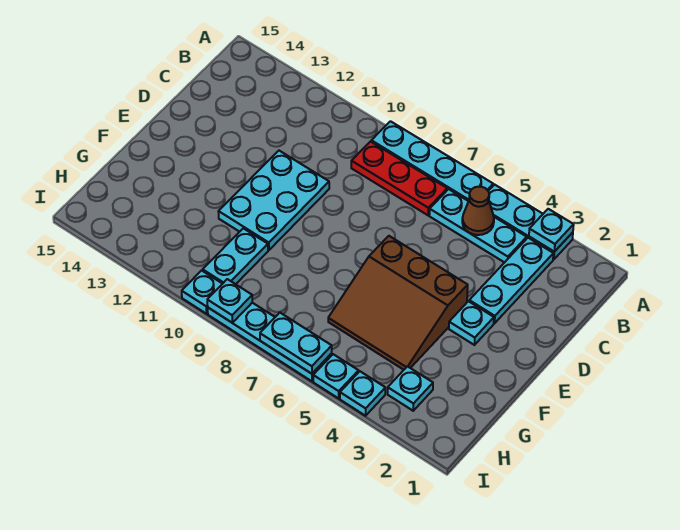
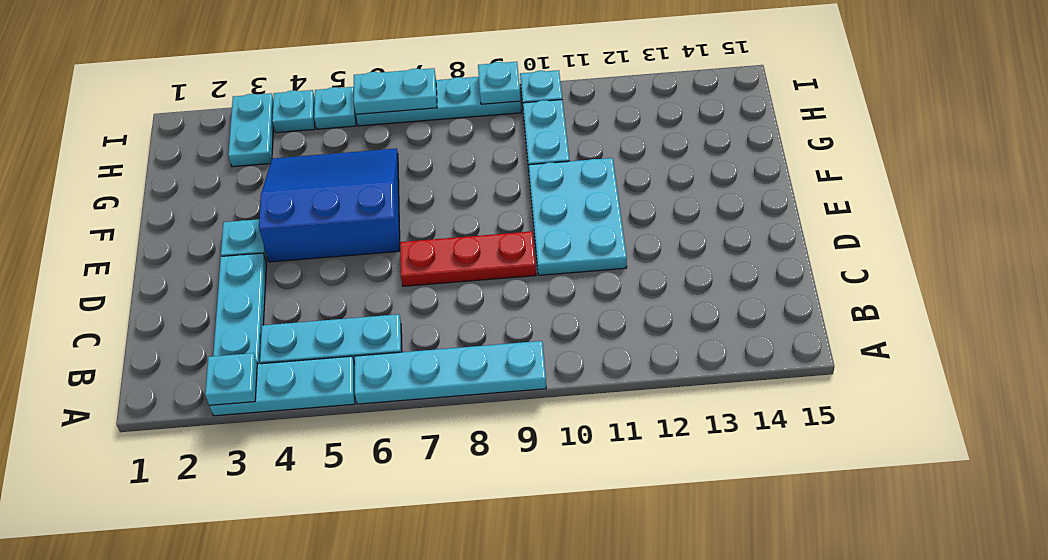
brown cone B5 level 2 -> none
red plate B7:B9 level 1 -> red plate D7:D9 level 1
brown slope E4:G6 level 1 top E -> blue slope E4:G6 level 1 top E
cyan plate H3 level 1 -> cyan plate H3:I3 level 1

